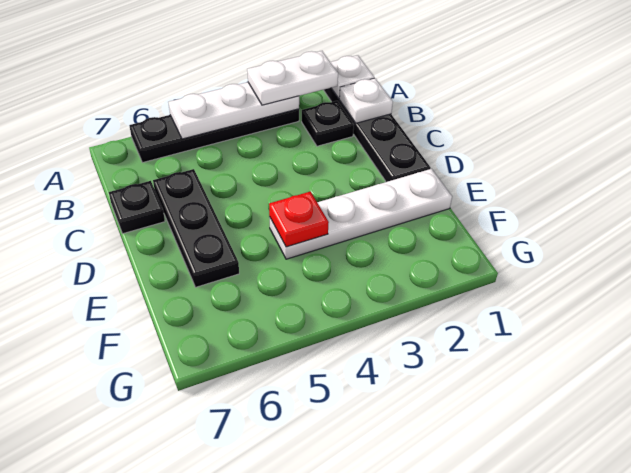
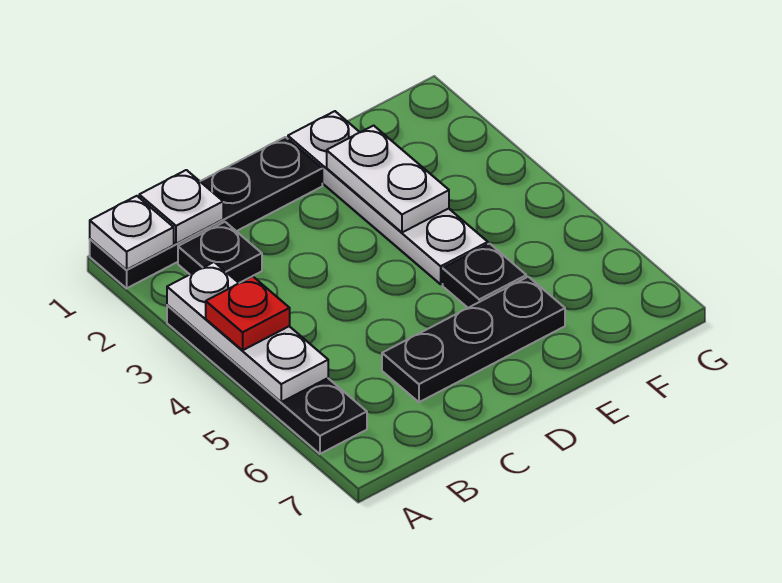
white plate A2:A3 level 3 -> white plate E2:E3 level 2
black plate C7 level 1 -> black plate E5 level 1
red plate E4 level 2 -> red plate A4 level 3

